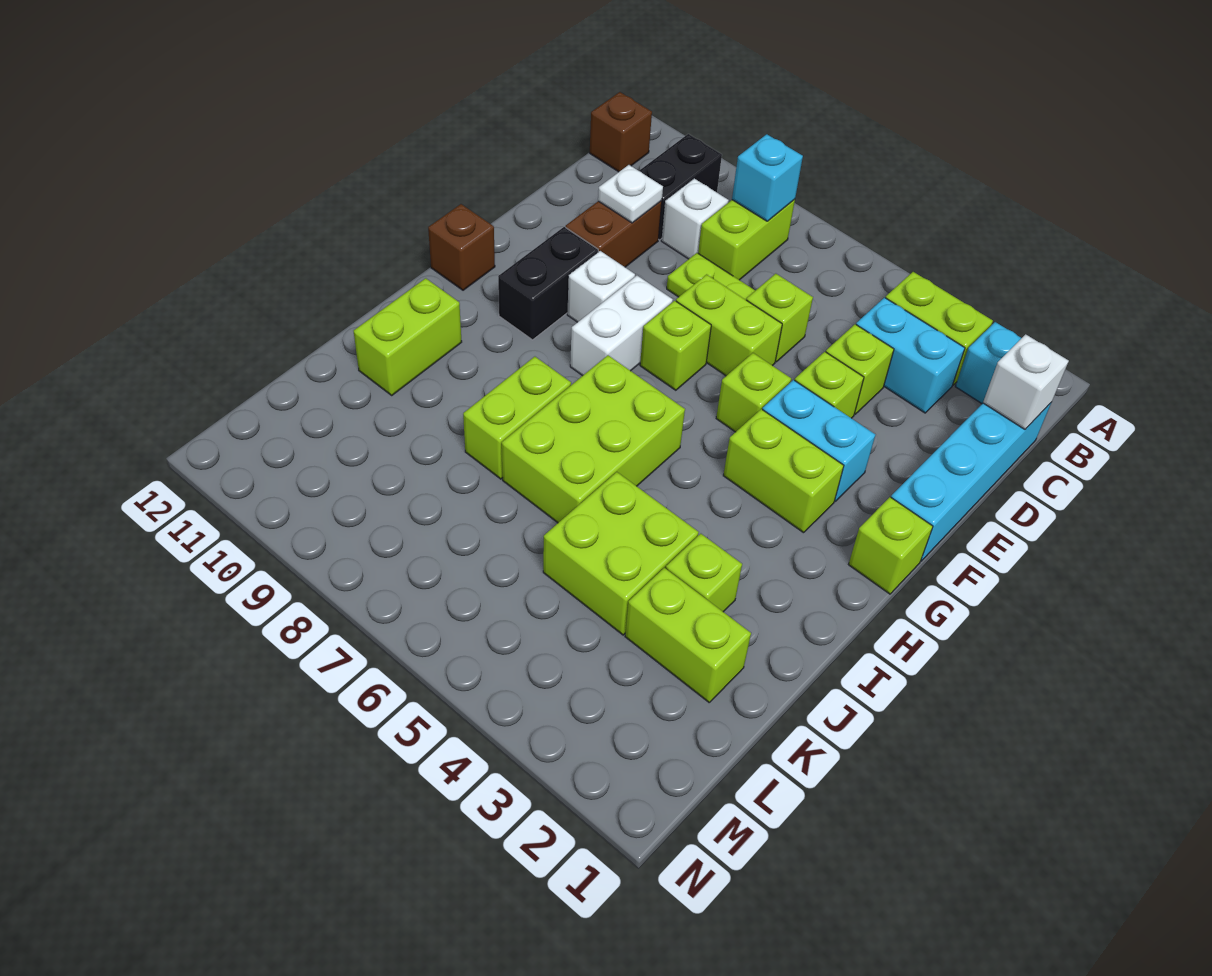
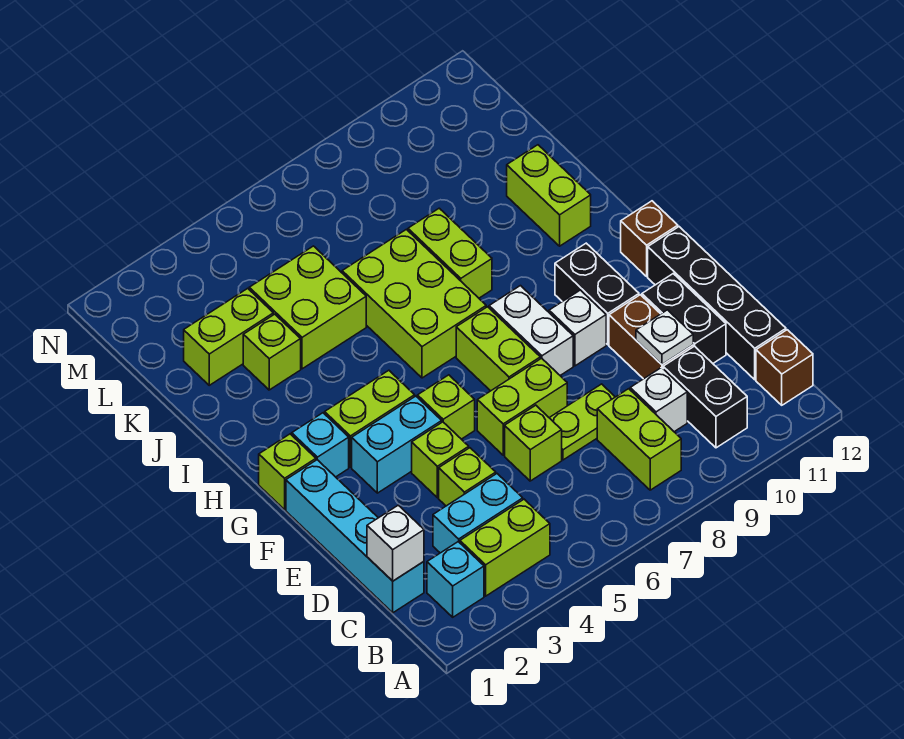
cyan brick B8 level 2 -> cyan brick G2 level 1
none -> black brick C12:F12 level 1
none -> black brick D11:E11 level 1
lime brick F7 level 1 -> lime brick F7:G7 level 1

